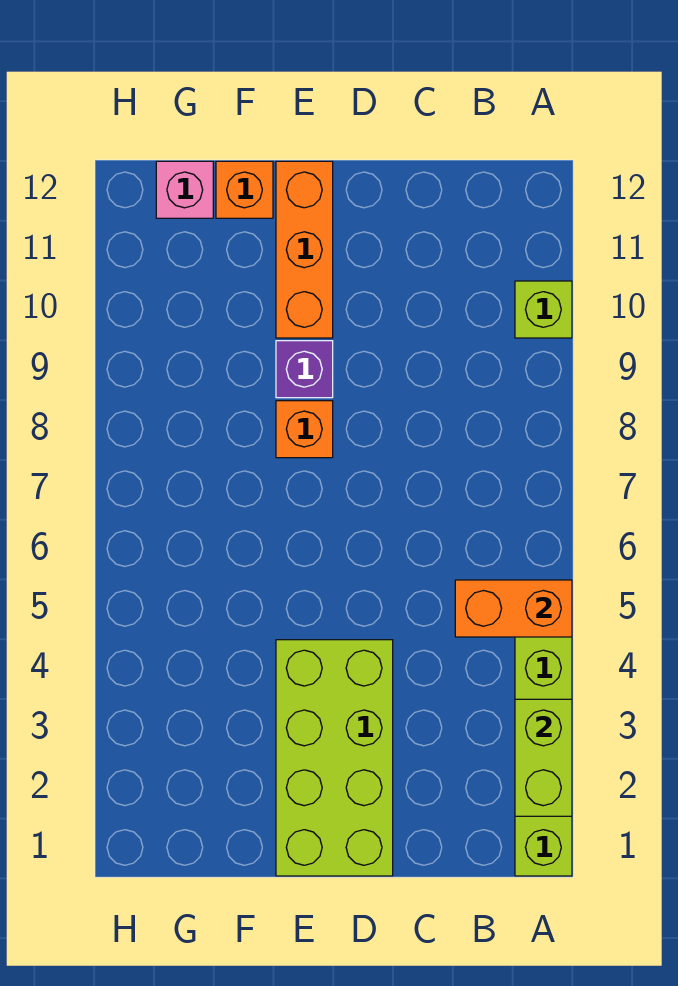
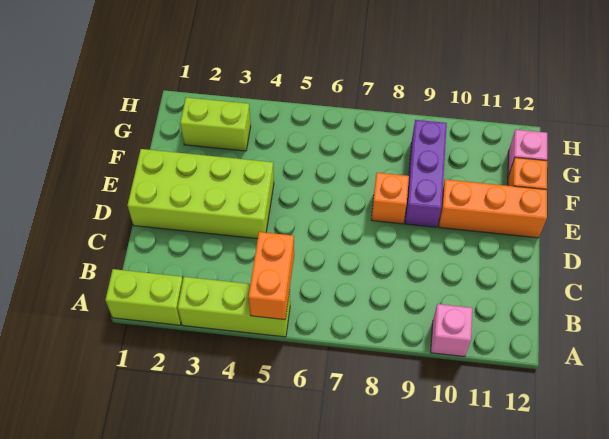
lime brick A2:A3 level 2 -> lime brick G2:G3 level 1
lime brick A10 level 1 -> pink brick A10 level 1
purple brick E9 level 1 -> purple brick E9:G9 level 1

